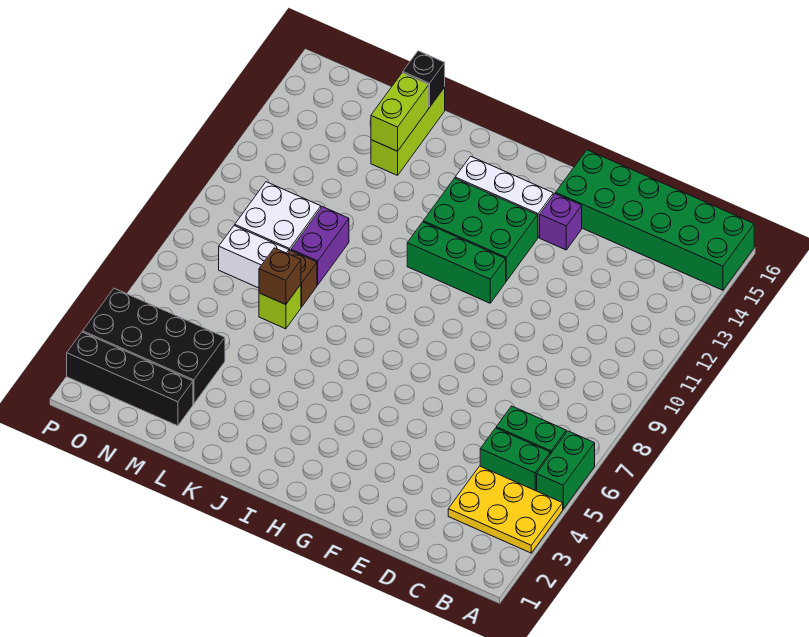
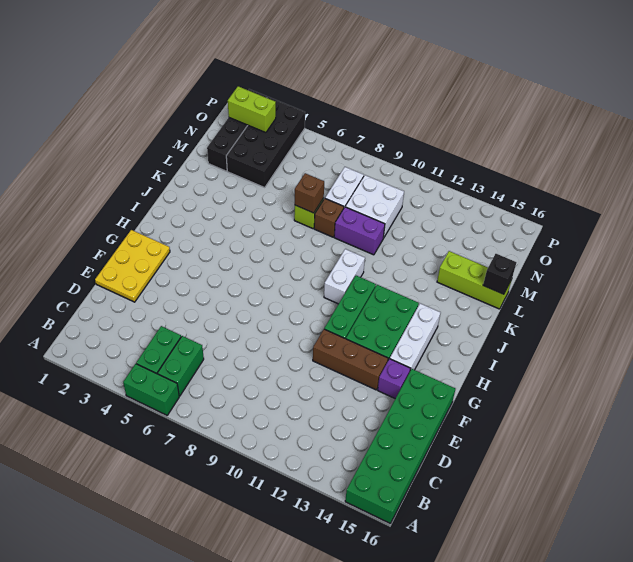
yellow plate A3:C4 level 1 -> yellow plate E1:G2 level 1
none -> brown brick F11:F13 level 1
none -> white brick I10:J10 level 1
lime brick L14:L15 level 2 -> lime brick O2:O3 level 2

